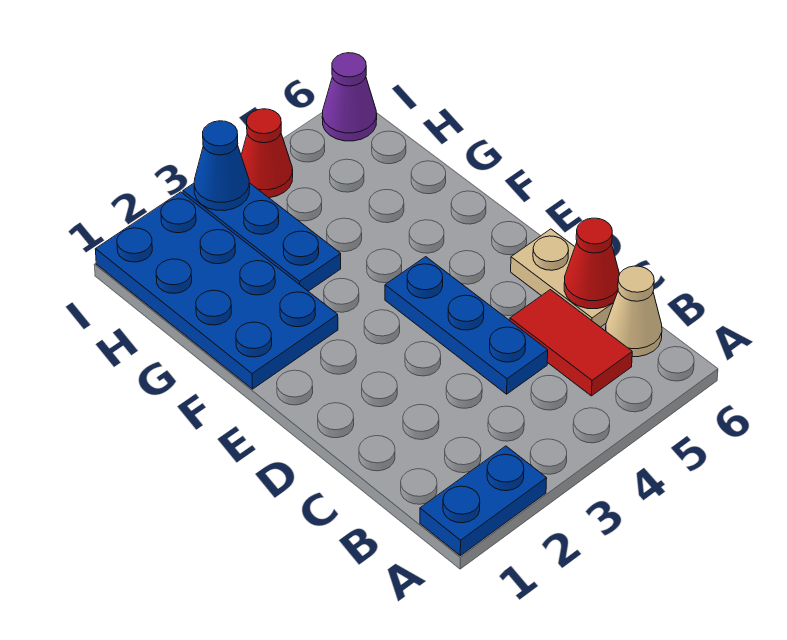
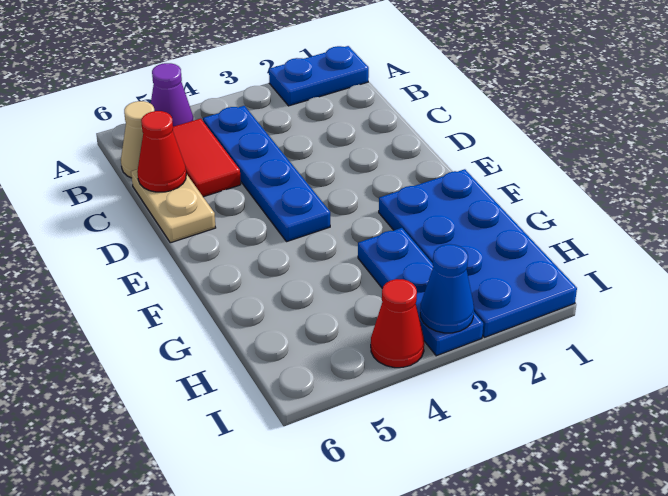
blue plate C4:E4 level 1 -> blue plate B4:E4 level 1
purple cone I6 level 1 -> purple cone A5 level 1

